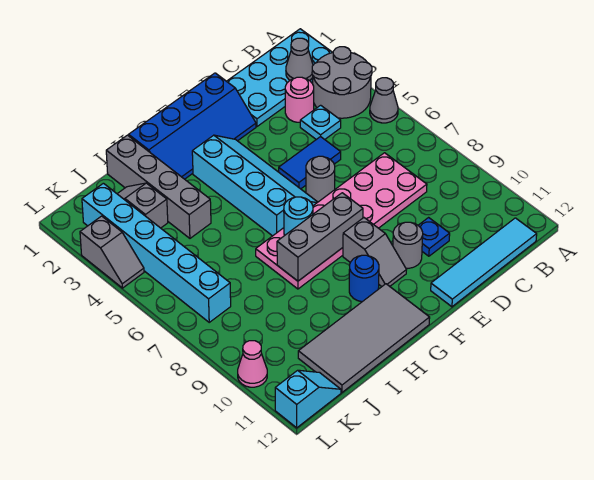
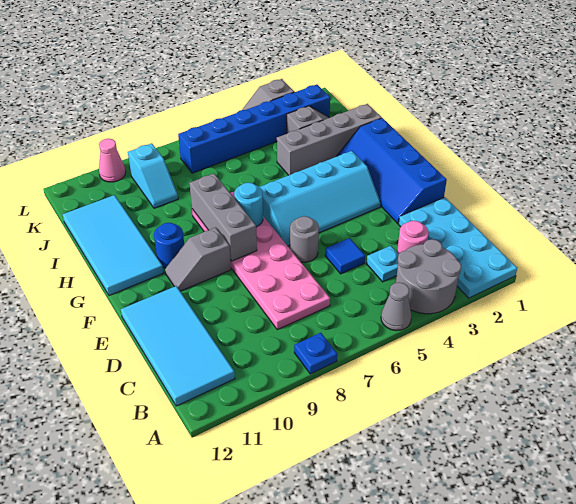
grey cone B2 level 2 -> none
cyan tile B12:E12 level 1 -> cyan tile B11:E12 level 1
blue tile D5:E5 level 1 -> blue tile D5 level 1
blue plate D10 level 1 -> blue plate A8 level 1
grey round brick E10 level 1 -> none
grey tile G11:J12 level 1 -> cyan tile G11:J12 level 1
cyan brick K2:K7 level 1 -> blue brick K2:K7 level 1
cyan slope K12:L12 level 1 top L -> cyan slope J9:K9 level 1 top K

